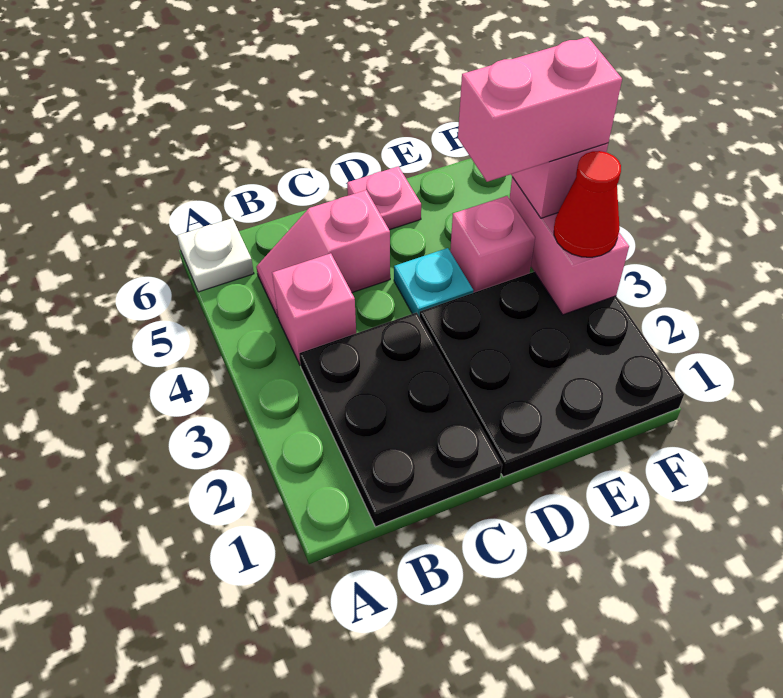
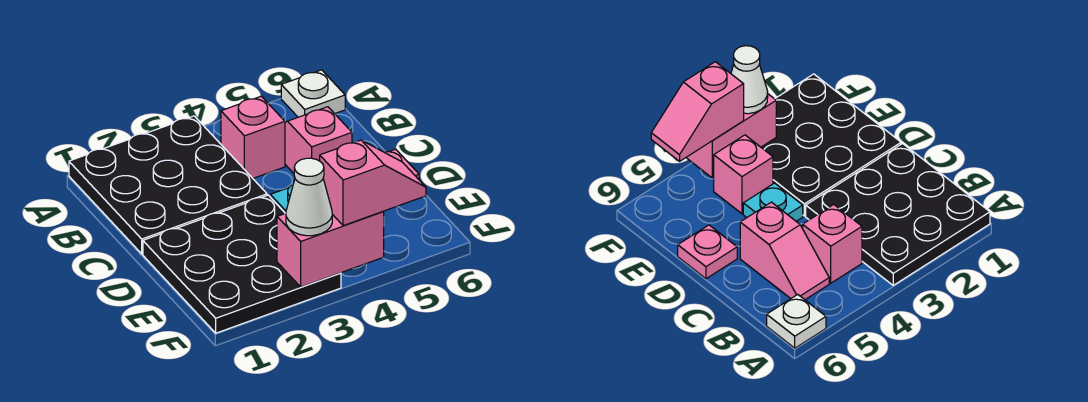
black plate B1:C3 level 1 -> black plate A1:C3 level 1
pink brick E4:F4 level 4 -> none
red cone F3 level 3 -> white cone F3 level 3

